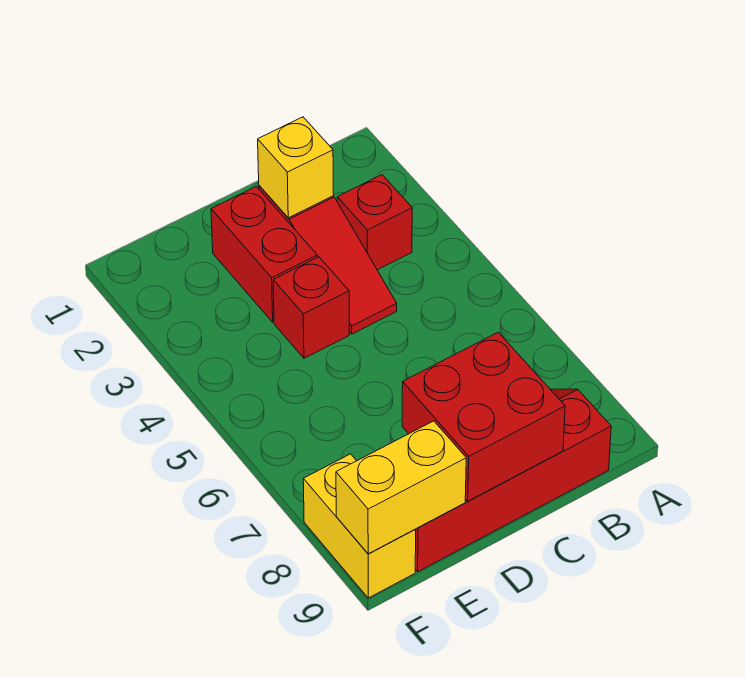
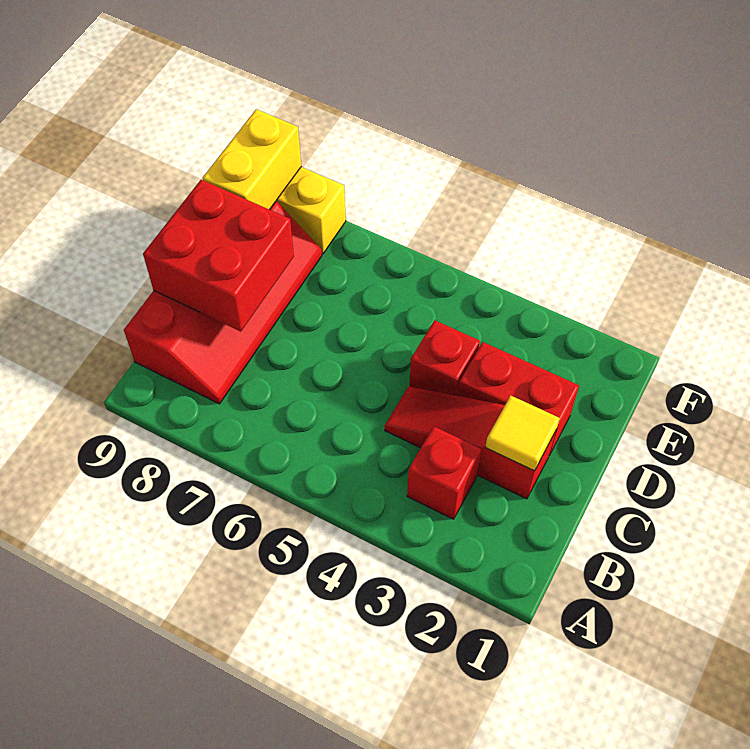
yellow brick C2 level 2 -> yellow tile C2 level 2

